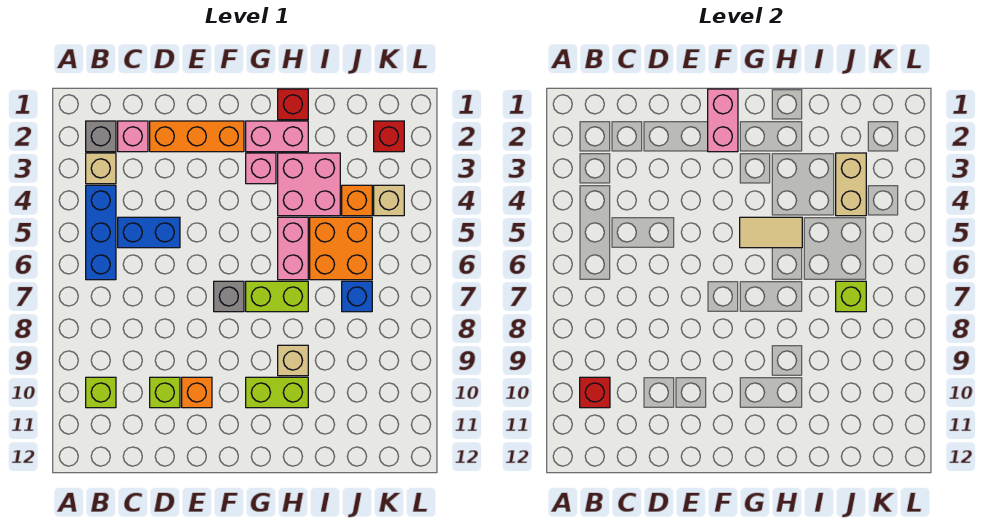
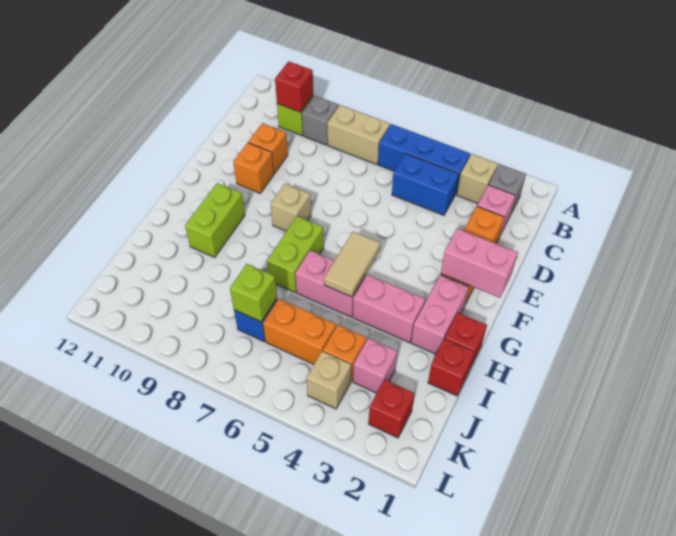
blue brick C5:D5 level 1 -> blue brick C4:C5 level 1
lime brick D10 level 1 -> orange brick D10 level 1
grey brick F7 level 1 -> grey brick B9 level 1
pink brick G3 level 1 -> pink brick J3 level 1
pink brick H3:I4 level 1 -> pink brick H3:H4 level 1
tan brick H9 level 1 -> tan brick F8 level 1
none -> red brick I1 level 1
orange brick I5:J6 level 1 -> orange brick J5:J6 level 1
tan brick J3:J4 level 2 -> tan brick B7:B8 level 1

